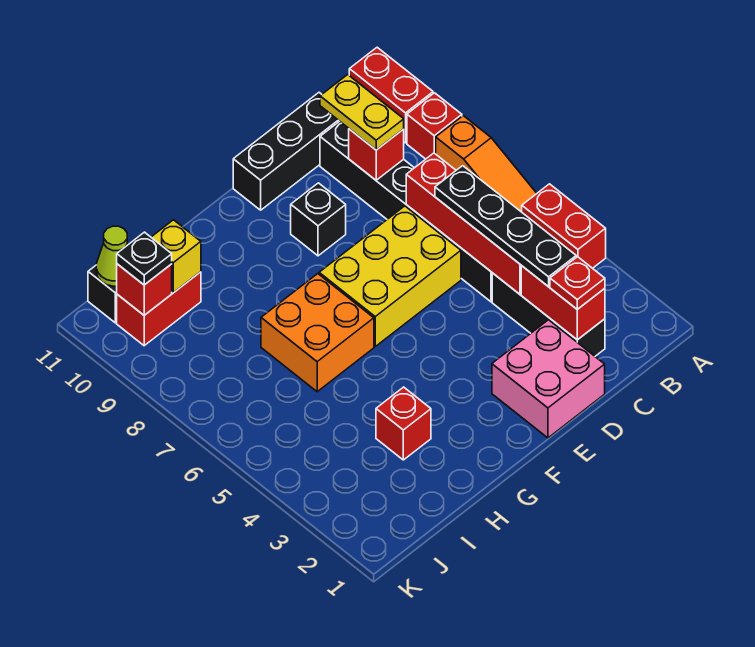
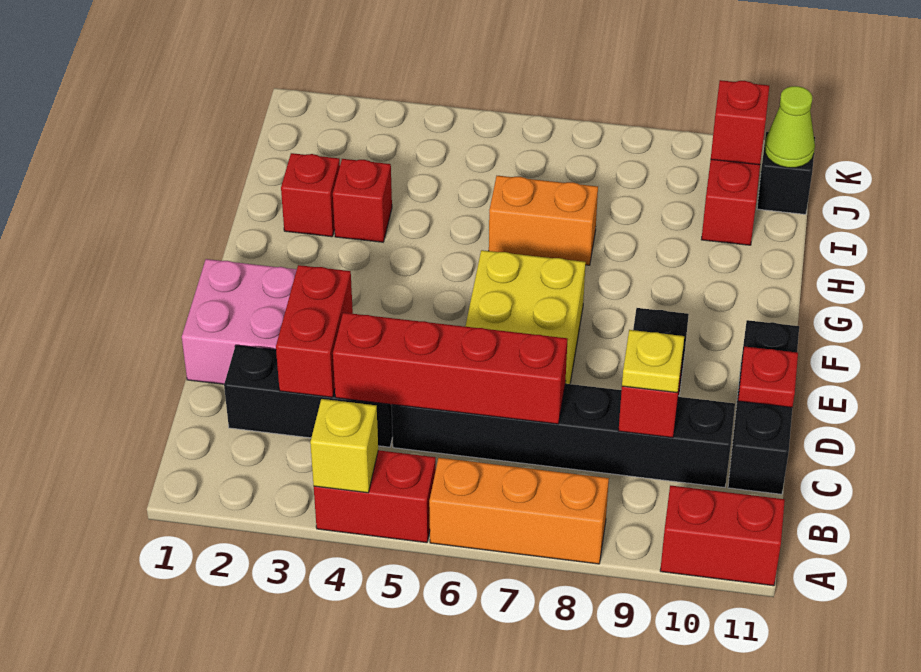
orange slope A6:A8 level 1 top 8 -> orange brick A6:A8 level 1
red brick A9 level 1 -> red brick H2 level 1
red brick C2:C3 level 2 -> red brick C3:D3 level 2
red plate C2 level 3 -> red plate D11 level 2
black plate C3:C6 level 3 -> none
yellow plate C9:C10 level 3 -> yellow plate C9 level 3
orange brick G6:H7 level 1 -> orange brick H6:H7 level 1
yellow brick I10 level 2 -> yellow brick A4 level 2
black plate J10 level 3 -> none

